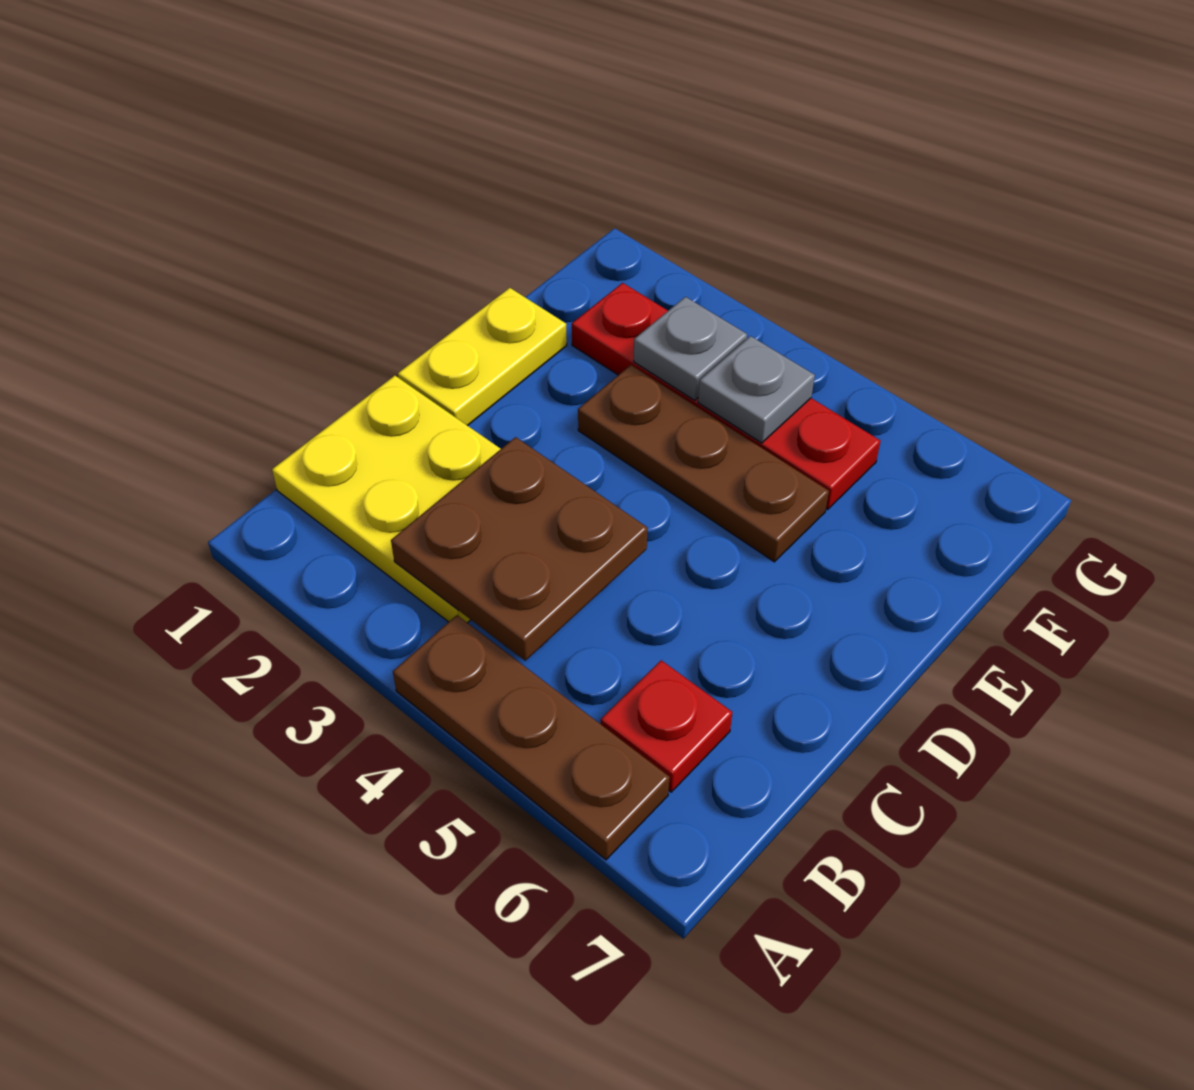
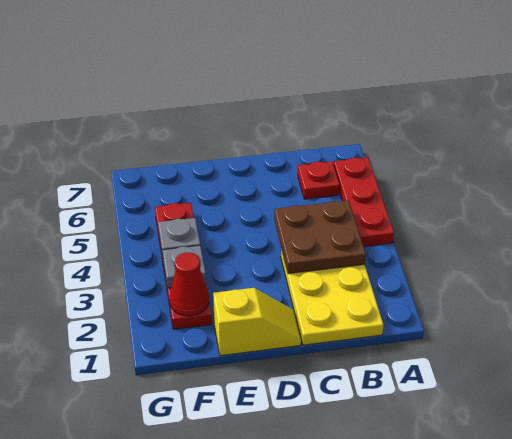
brown plate A4:A6 level 1 -> red plate A4:A6 level 1
yellow plate D1:E1 level 1 -> yellow slope D1:E1 level 1 top E
brown plate E3:E5 level 1 -> none
none -> red cone F2 level 2

